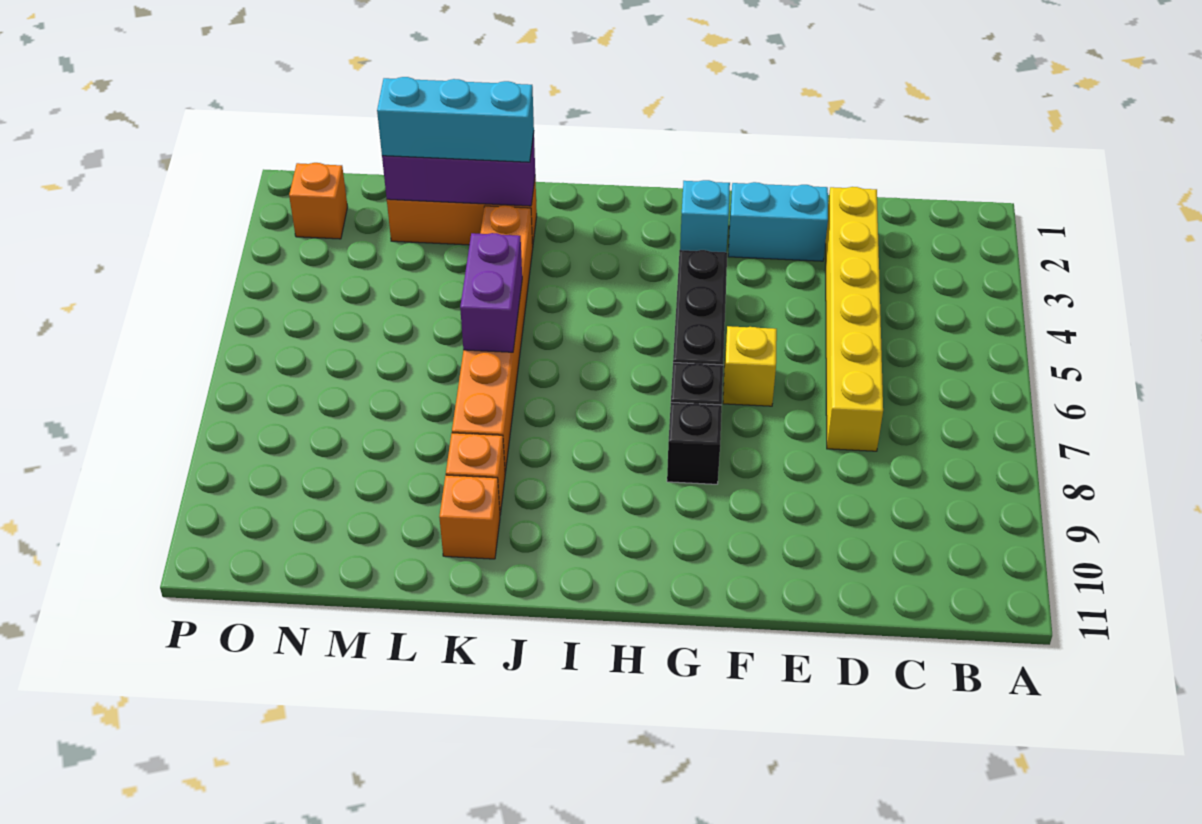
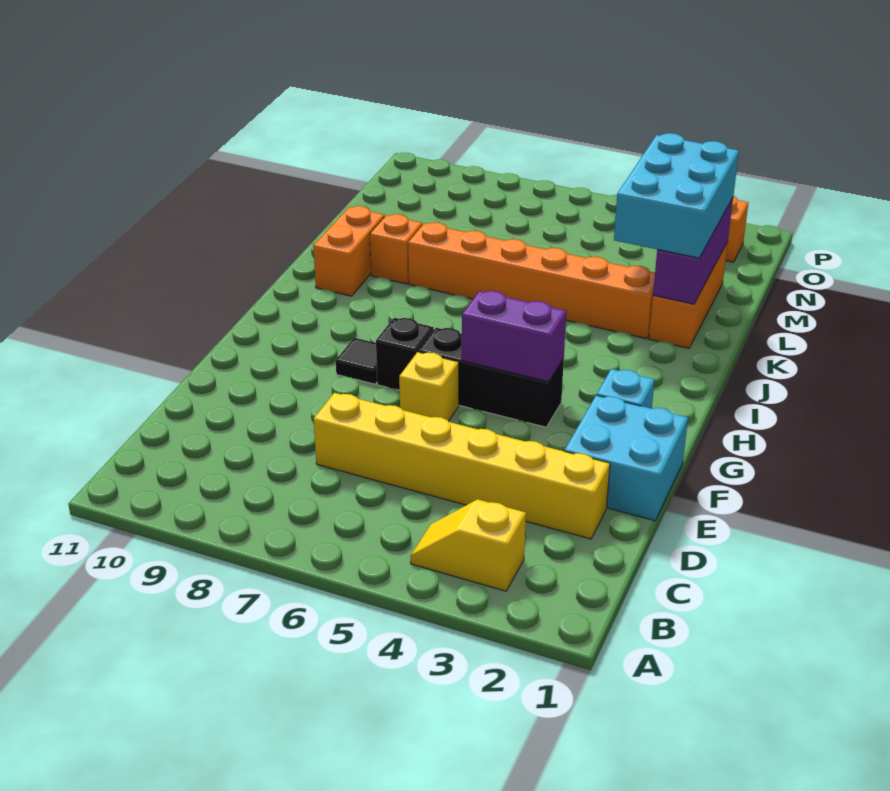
none -> yellow slope B3:B4 level 1 top 3
cyan brick E2:F2 level 1 -> cyan brick E1:F2 level 1
black brick G8 level 1 -> black tile G8 level 1
cyan brick K2:M2 level 3 -> cyan brick K2:M3 level 3
purple brick K5:K6 level 2 -> purple brick G4:G5 level 2
orange brick K10 level 1 -> orange brick J10:K10 level 1

